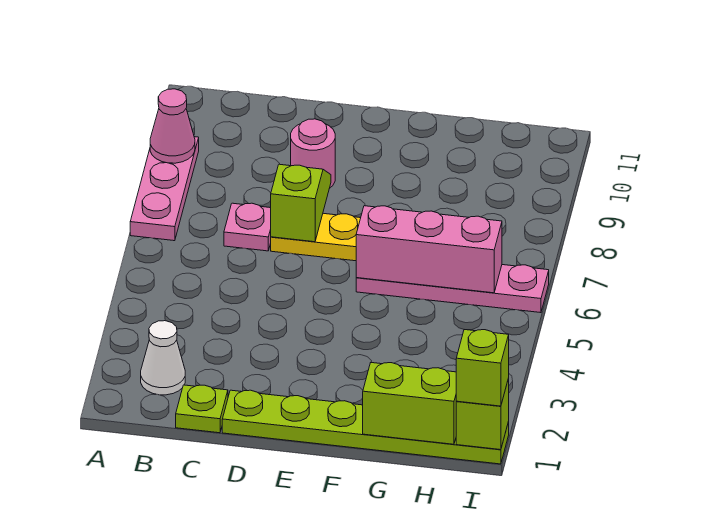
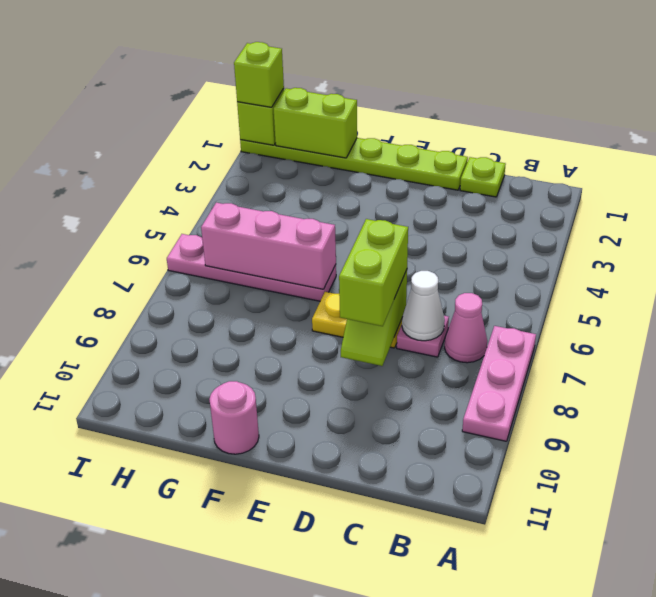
pink cone A9 level 2 -> pink cone B7 level 1
white cone B2 level 1 -> white cone C7 level 2
none -> lime brick D7:D8 level 3
pink round brick D9 level 1 -> pink round brick F11 level 1

